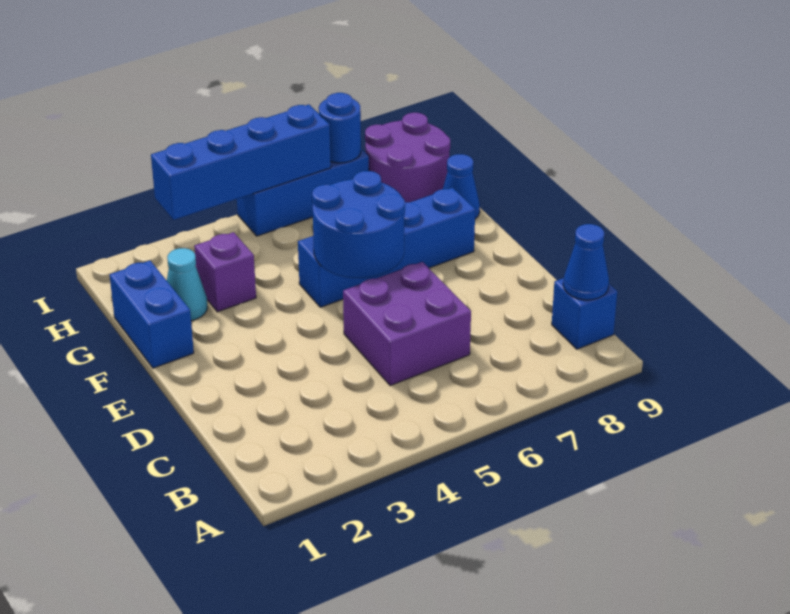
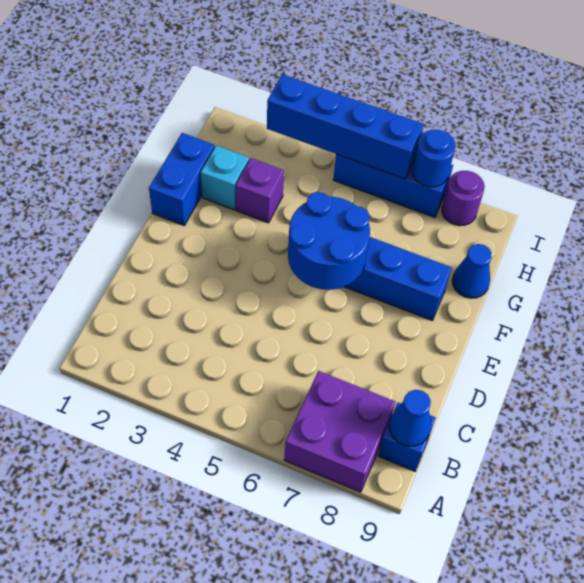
purple brick C5:D6 level 1 -> purple brick A7:B8 level 1
cyan cone G2 level 1 -> cyan brick G2 level 1
purple round brick H8:I9 level 1 -> purple round brick I8 level 1

